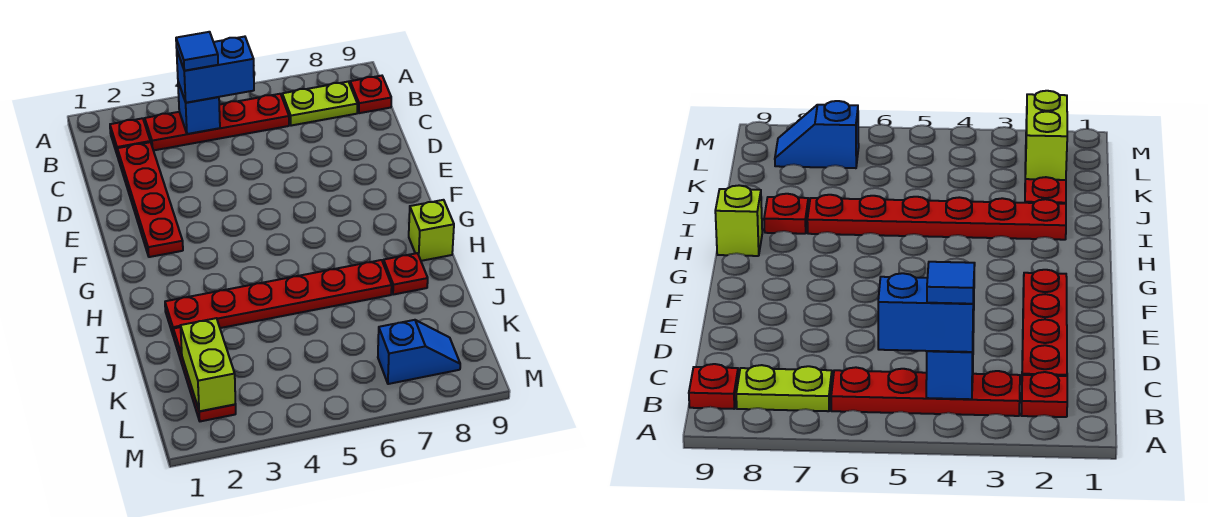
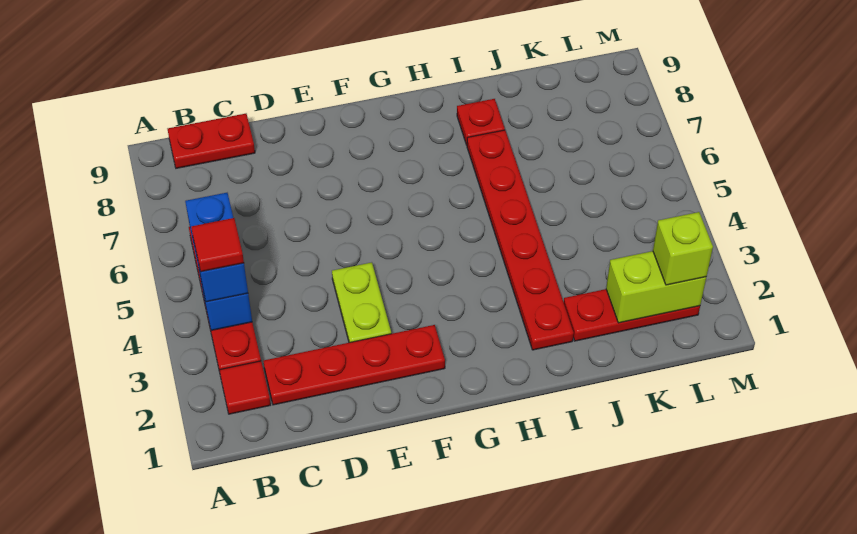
red plate B2 level 1 -> red tile B2 level 1
blue tile B4 level 4 -> red tile B4 level 4
lime plate B7:B8 level 1 -> lime plate E3:E4 level 1
red plate B9 level 1 -> red plate B9:C9 level 1
lime brick H9 level 1 -> lime brick L2 level 3
blue slope L7:L8 level 1 top 7 -> none

